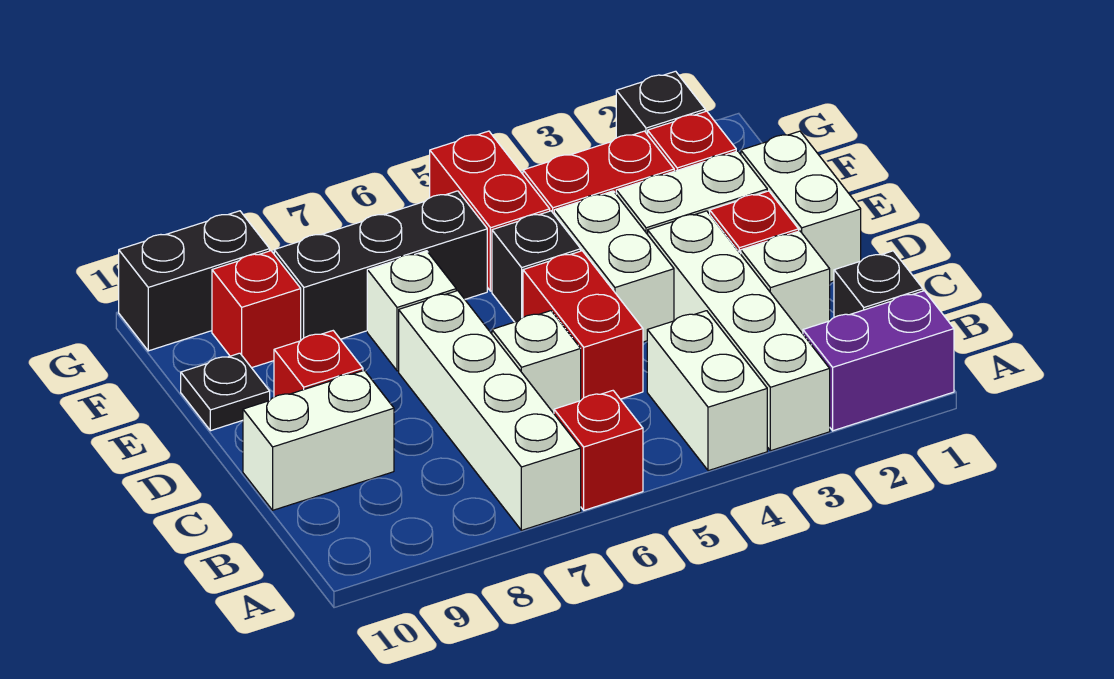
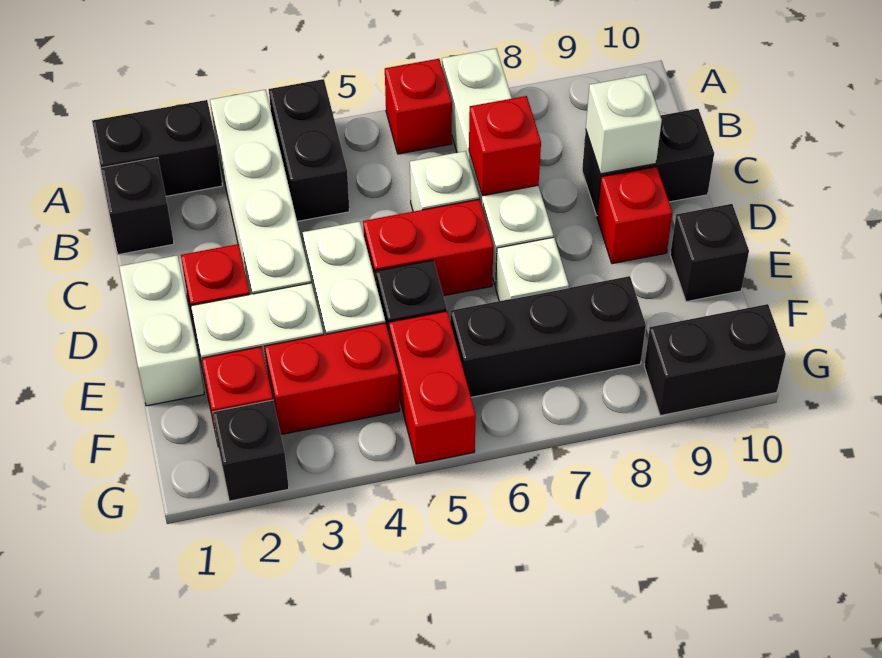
purple brick A1:A2 level 1 -> black brick A1:A2 level 1
white brick A4:B4 level 1 -> black brick A4:B4 level 1
white brick C2 level 1 -> white brick C9 level 2
red brick C5:D5 level 1 -> red brick D5:D6 level 1
white brick C9:C10 level 1 -> black brick C9:C10 level 1
black plate E10 level 1 -> black brick E10 level 1
red brick F9 level 1 -> red brick C7 level 2

